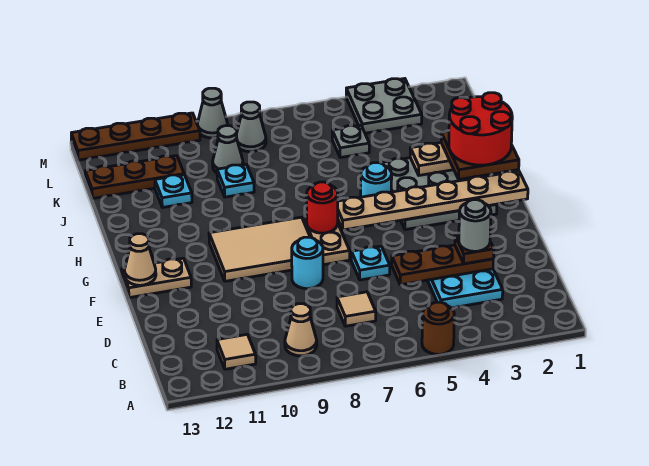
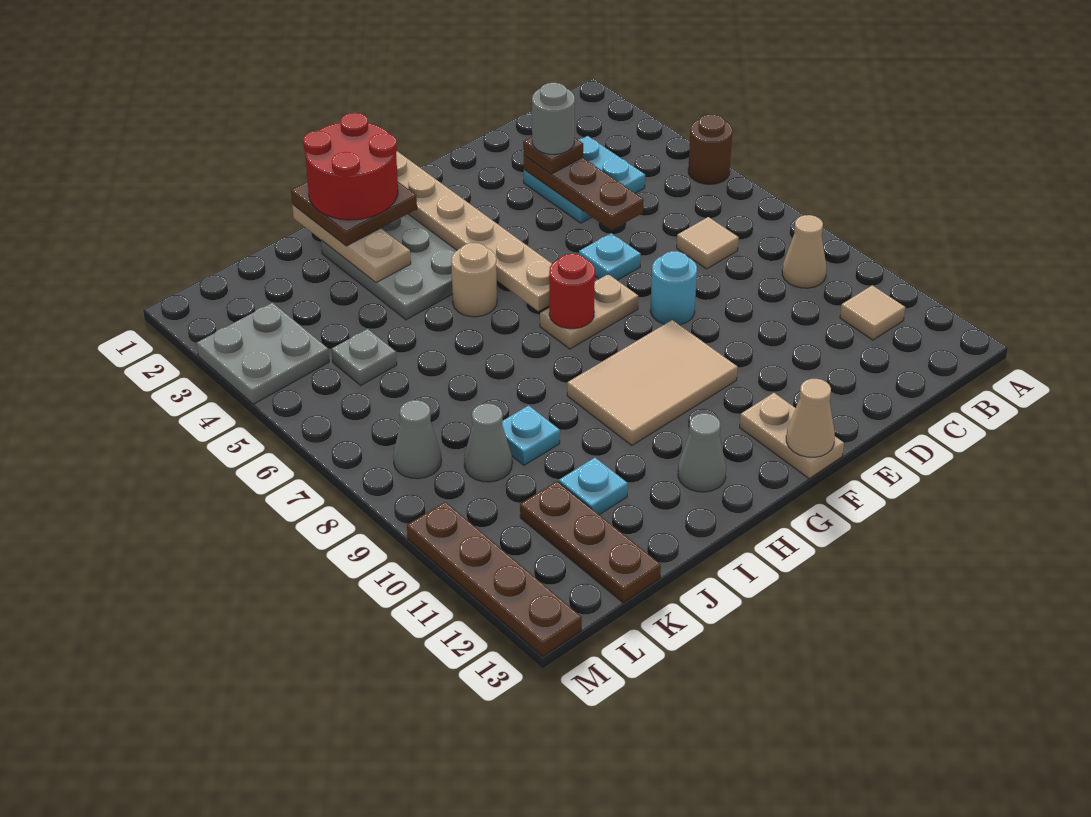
tan tile F8:G10 level 1 -> tan tile F9:H10 level 1
cyan round brick H5 level 1 -> tan round brick H5 level 1
grey cone M9 level 1 -> grey cone H12 level 1

